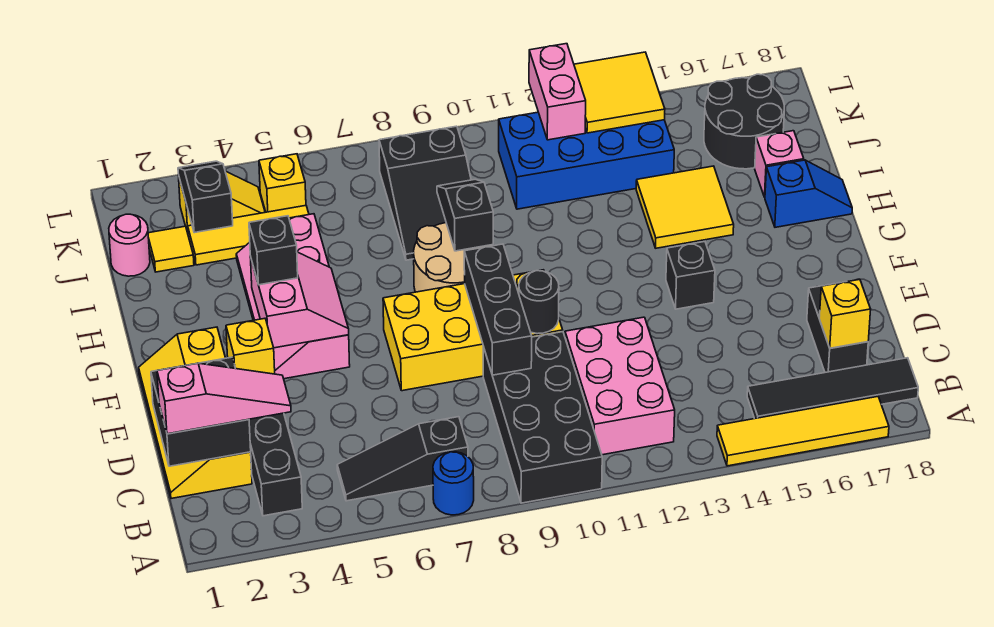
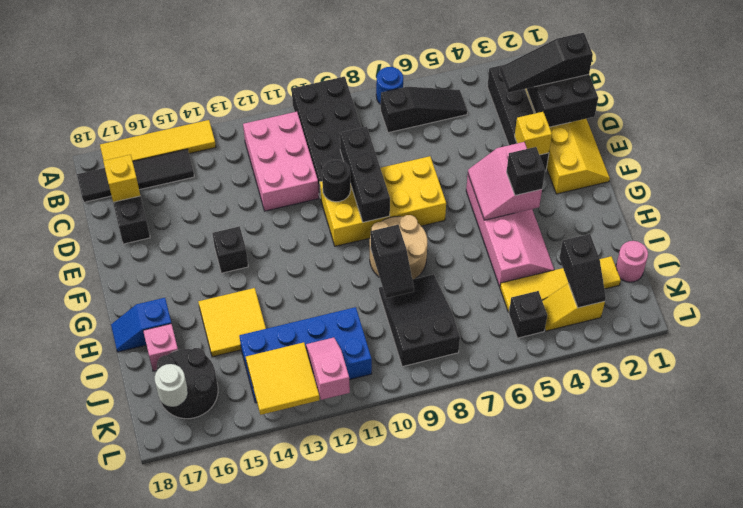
pink slope C1:C3 level 3 top 1 -> black slope C1:C3 level 3 top 1
yellow brick K5 level 1 -> black brick K5 level 1
pink brick K12:L12 level 2 -> pink slope K12:L12 level 2 top L
none -> white round brick K17 level 2

